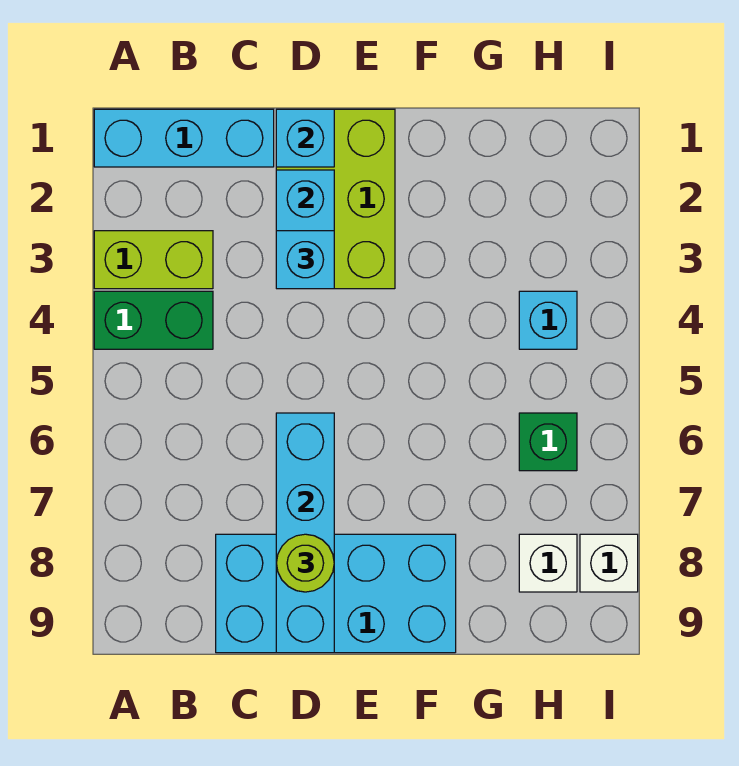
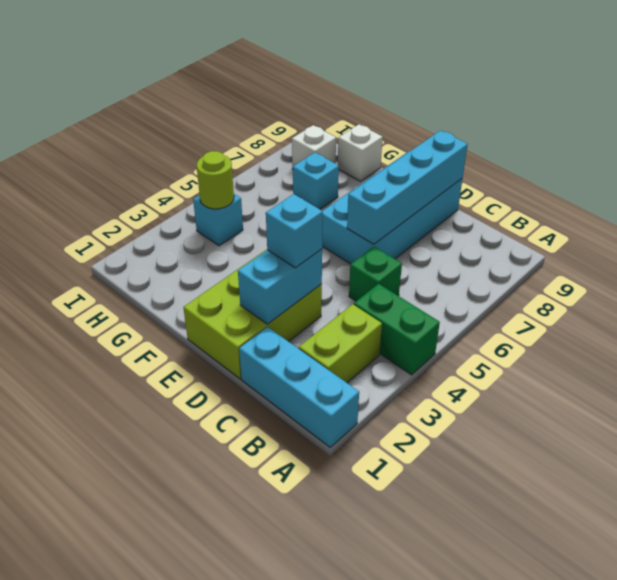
lime brick A3:B3 level 1 -> lime brick B2:B3 level 1
cyan brick C8:F9 level 1 -> cyan brick D6:E9 level 1
cyan brick D1 level 2 -> cyan brick G7 level 1
lime round brick D8 level 3 -> lime round brick H4 level 2
green brick H6 level 1 -> green brick C5 level 1
white brick I8 level 1 -> white brick G9 level 1

